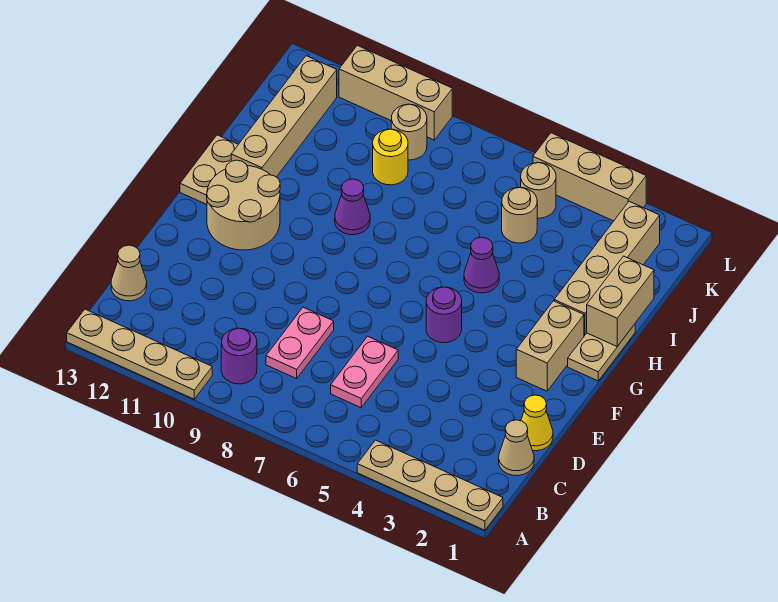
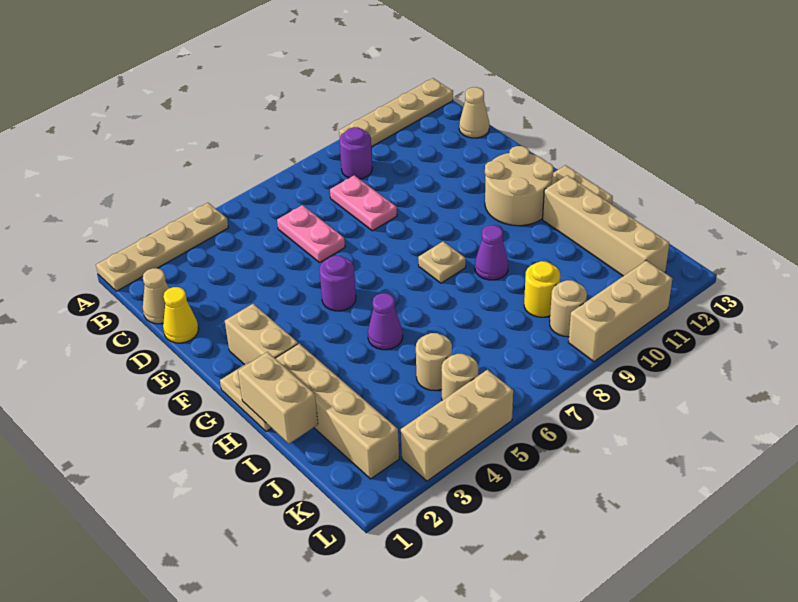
none -> tan plate G8 level 1

